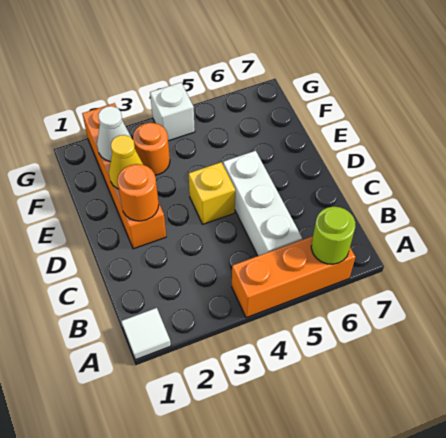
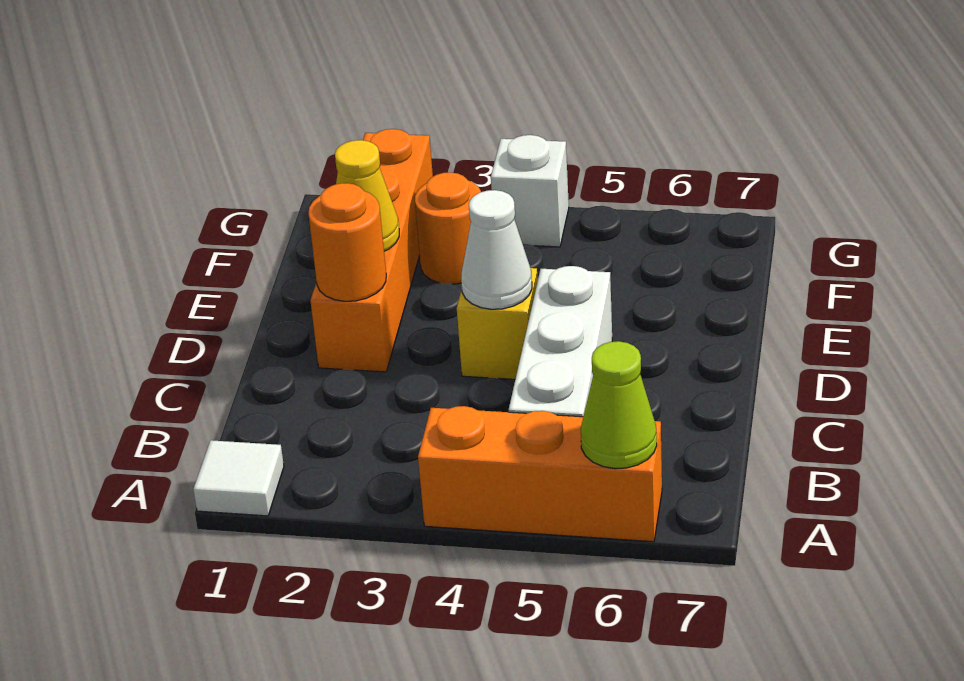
lime round brick A6 level 2 -> lime cone A6 level 2
white cone F2 level 2 -> white cone D4 level 2

